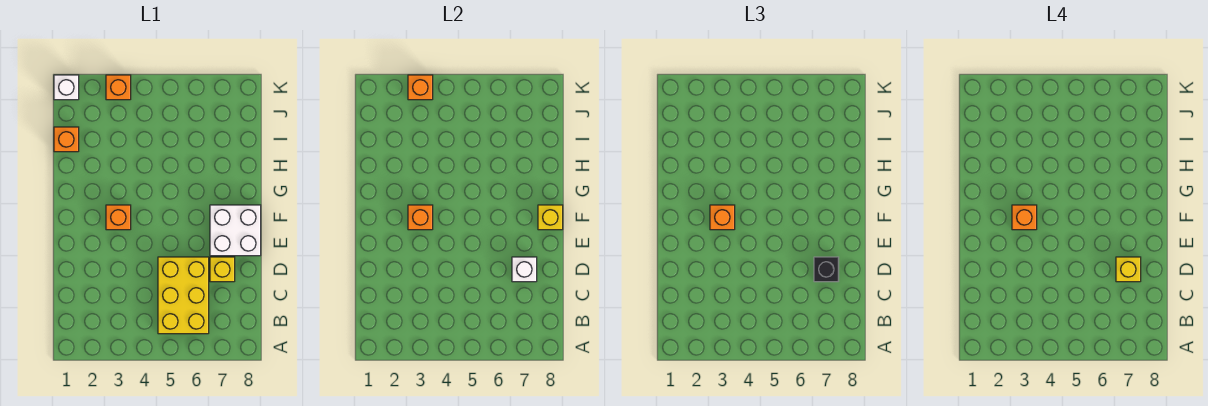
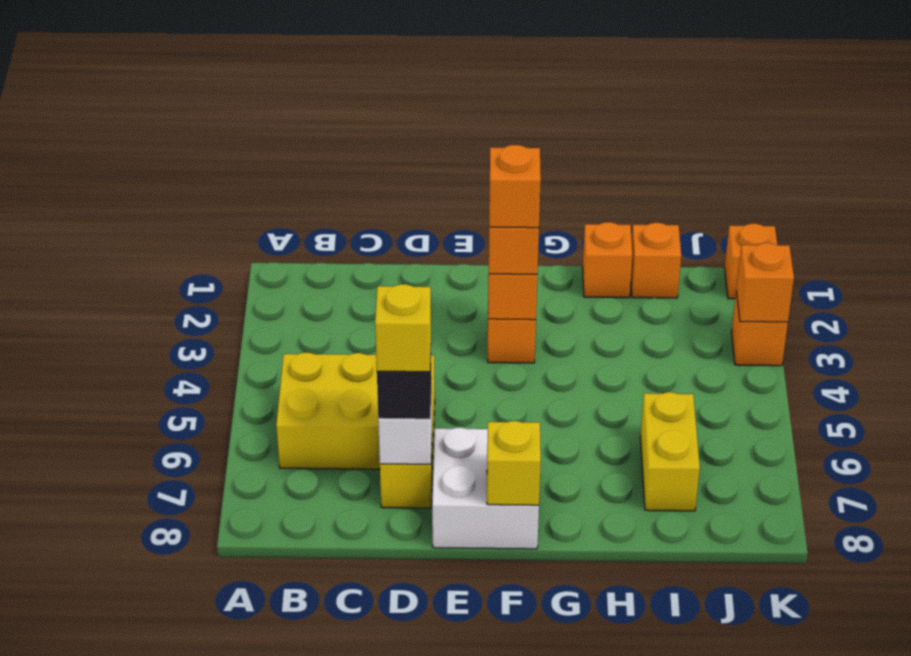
none -> orange brick H1 level 1
none -> yellow brick I6:I7 level 1
white brick K1 level 1 -> orange brick K1 level 1

